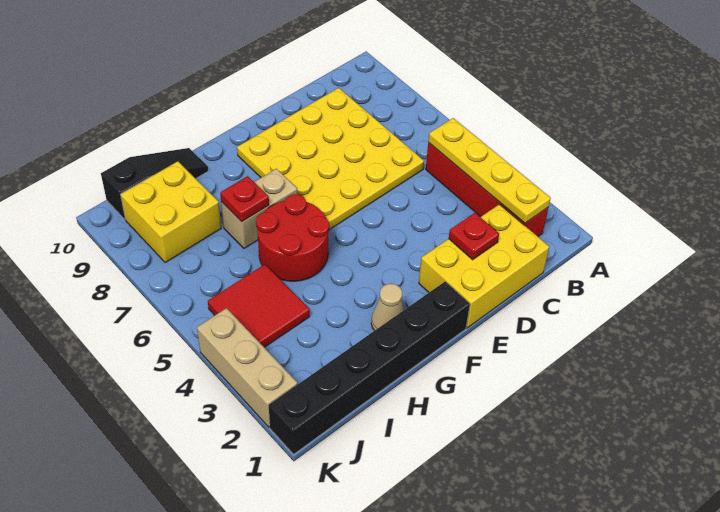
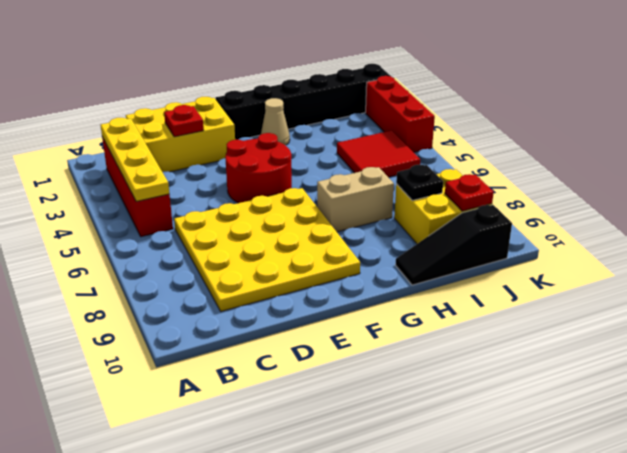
red round brick G5:H6 level 1 -> red round brick E4:F5 level 1
red plate H7 level 2 -> red plate J9 level 2
none -> black plate I8 level 2
tan brick K2:K4 level 1 -> red brick K2:K4 level 1

